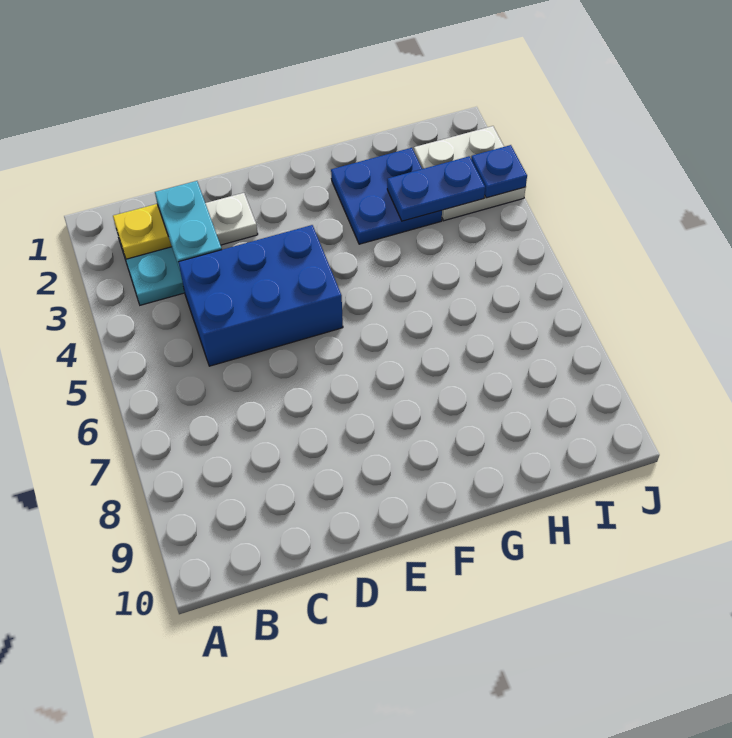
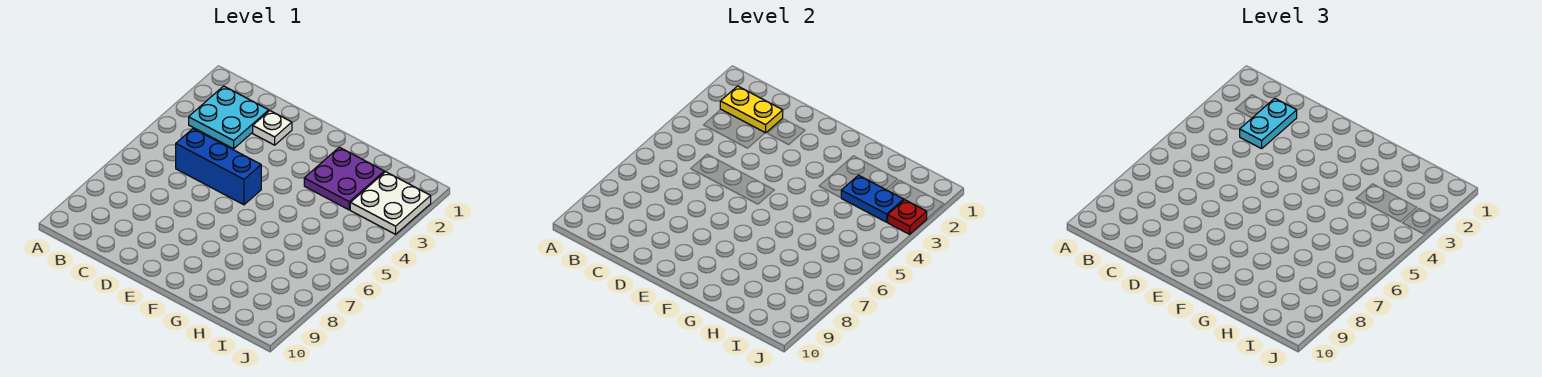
blue brick C4:E5 level 1 -> blue brick C5:E5 level 1
blue plate G2:H3 level 1 -> purple plate G2:H3 level 1
blue plate J3 level 2 -> red plate J3 level 2

